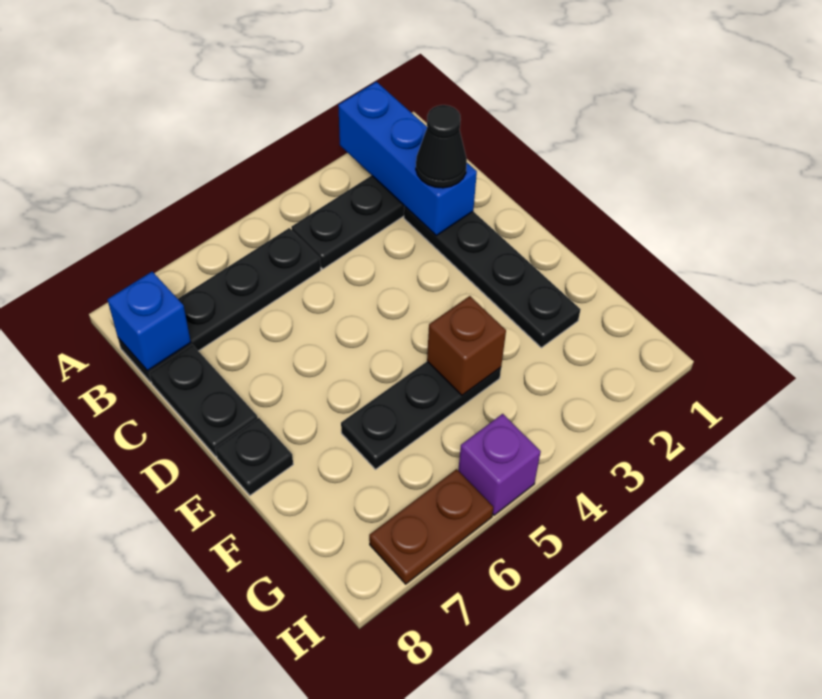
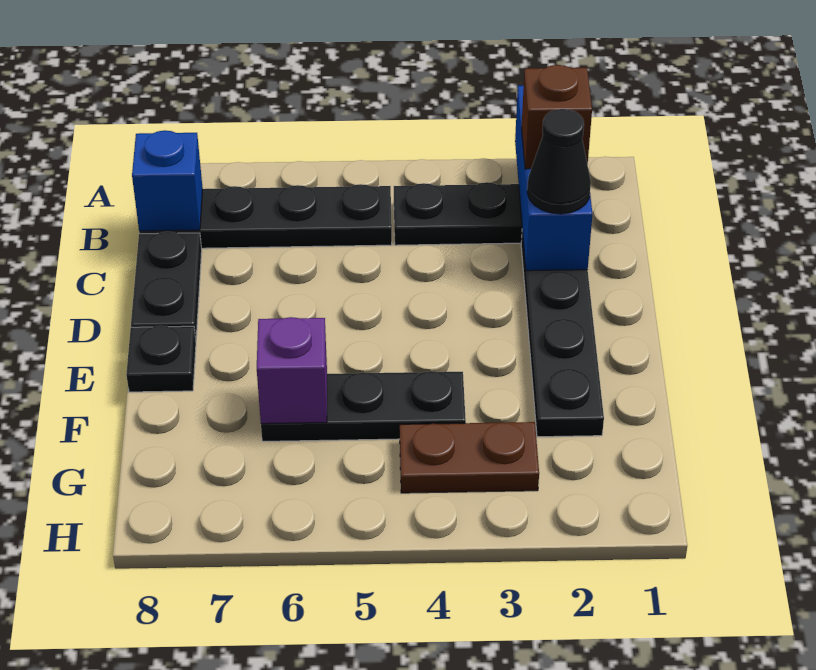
brown brick F4 level 2 -> brown brick B2 level 3
purple brick H5 level 1 -> purple brick F6 level 2
brown plate H6:H7 level 1 -> brown plate G3:G4 level 1

